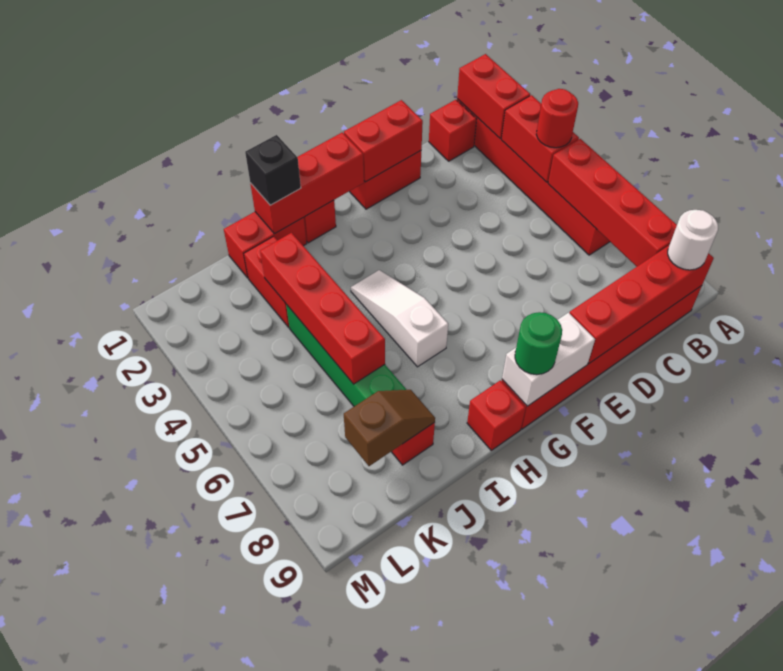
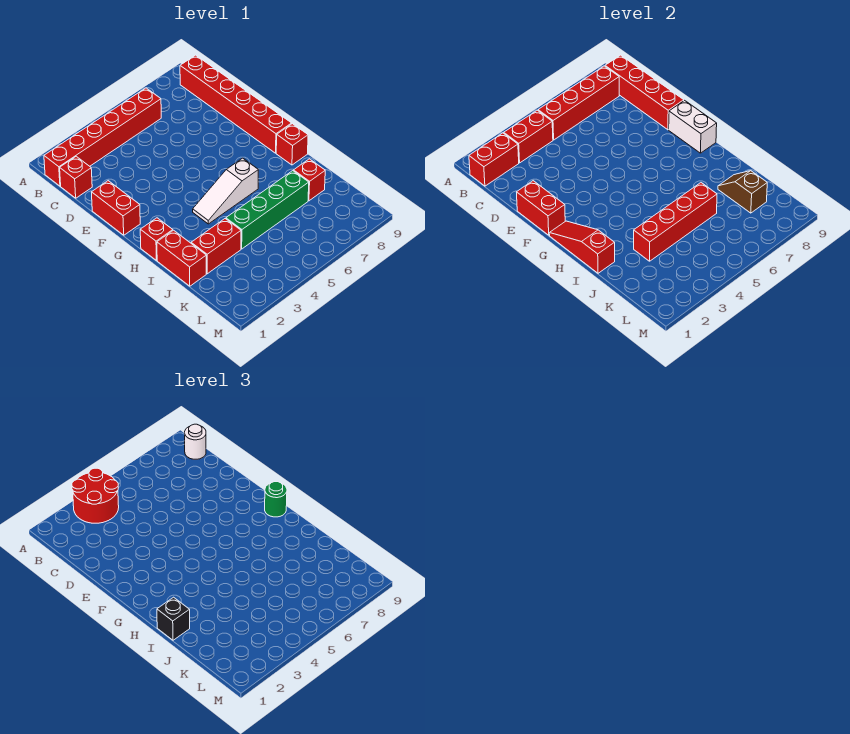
red round brick B4 level 3 -> red round brick A3:B4 level 3
red brick G1:I1 level 2 -> red slope G1:I1 level 2 top I

